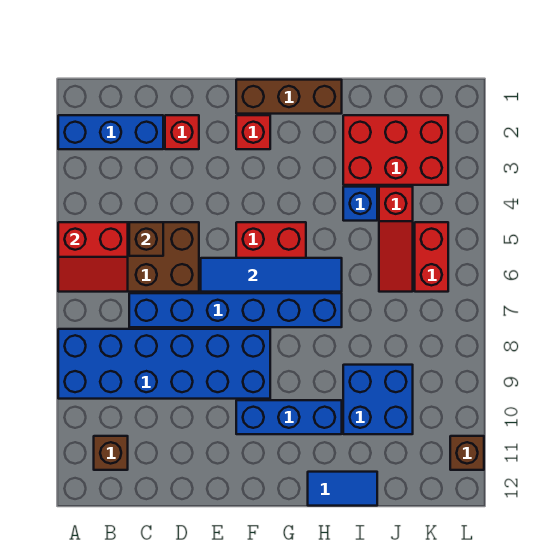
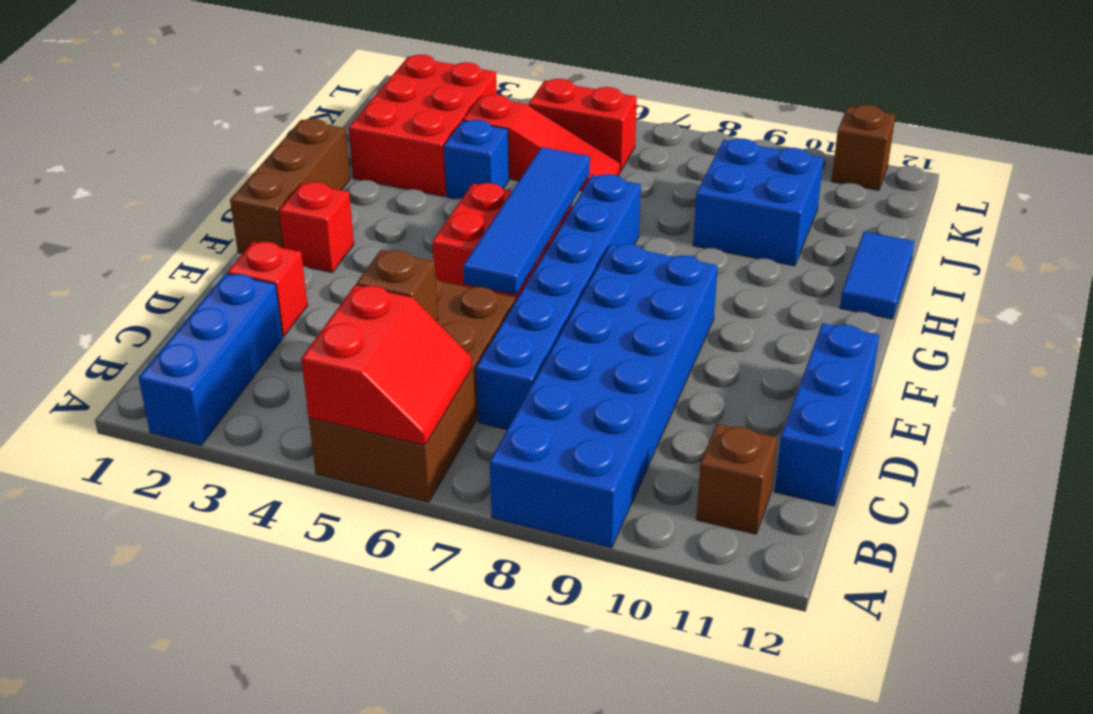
blue brick F10:H10 level 1 -> blue brick C12:E12 level 1

